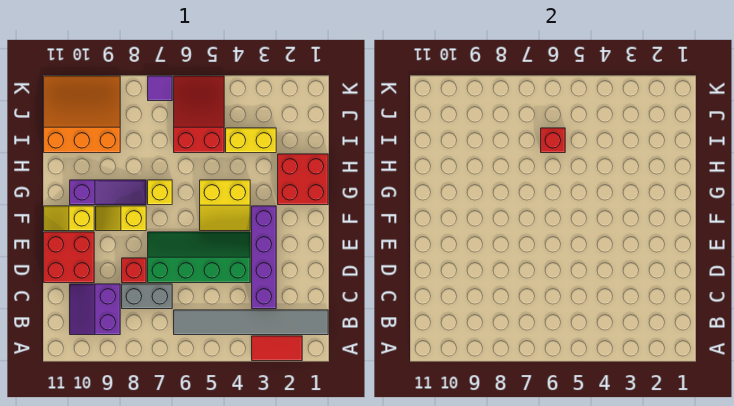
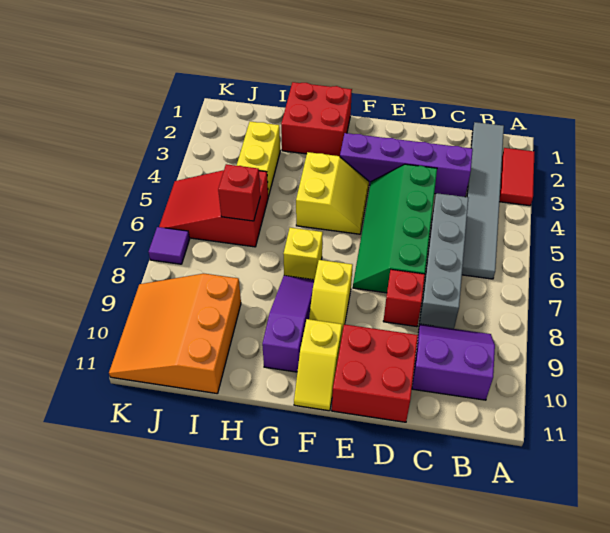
purple slope B9:C10 level 1 top 9 -> purple slope B9:C10 level 1 top 10
grey brick C7:C8 level 1 -> grey brick C5:C8 level 1

